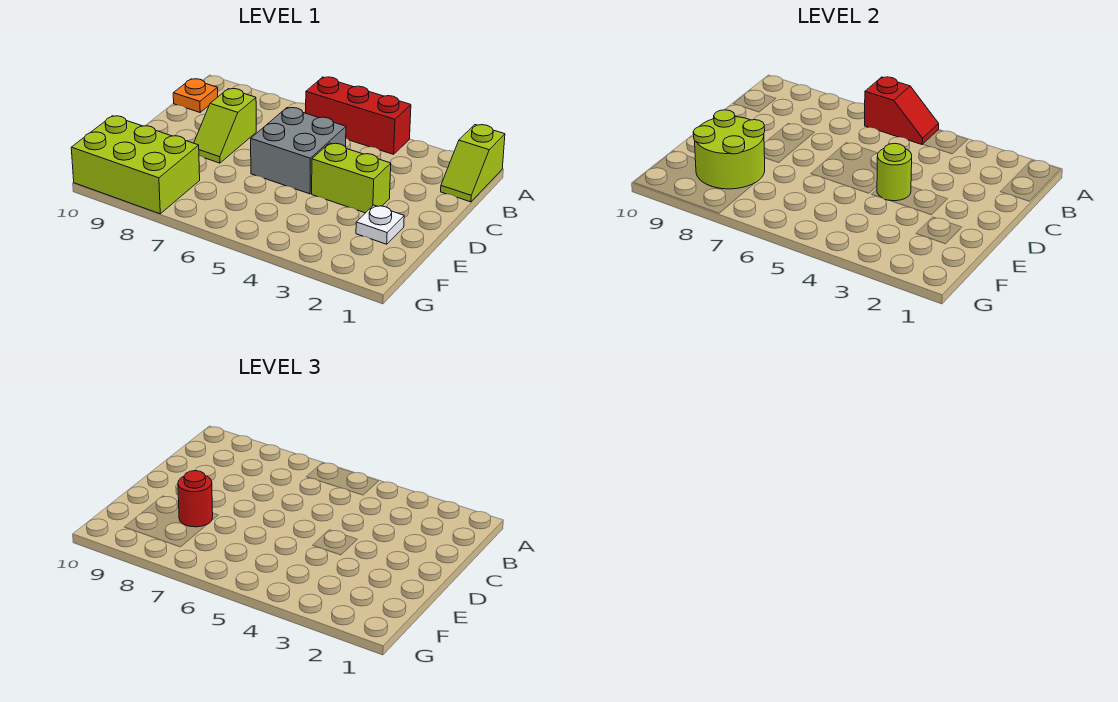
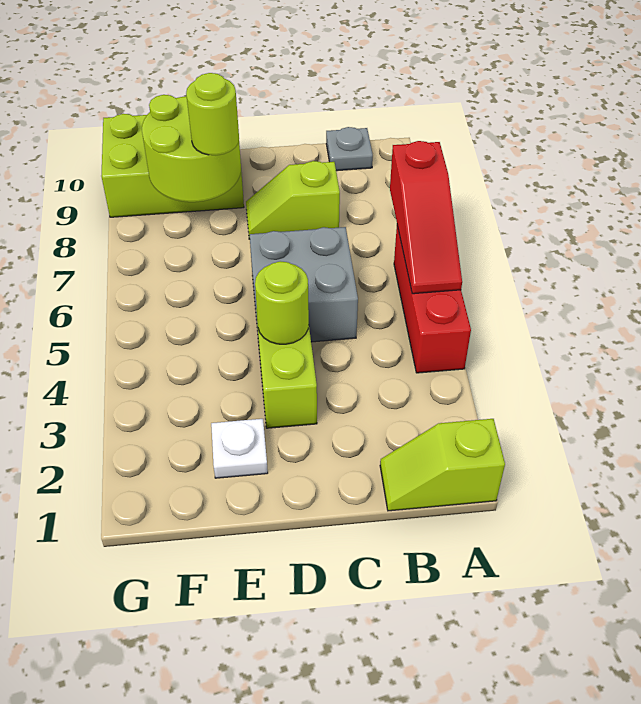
red slope A5:A6 level 2 top 6 -> red slope A5:A7 level 2 top 7
orange plate B10 level 1 -> grey plate B10 level 1
red round brick E8 level 3 -> lime round brick E8 level 3
lime brick F8:G10 level 1 -> lime brick E9:G10 level 1

